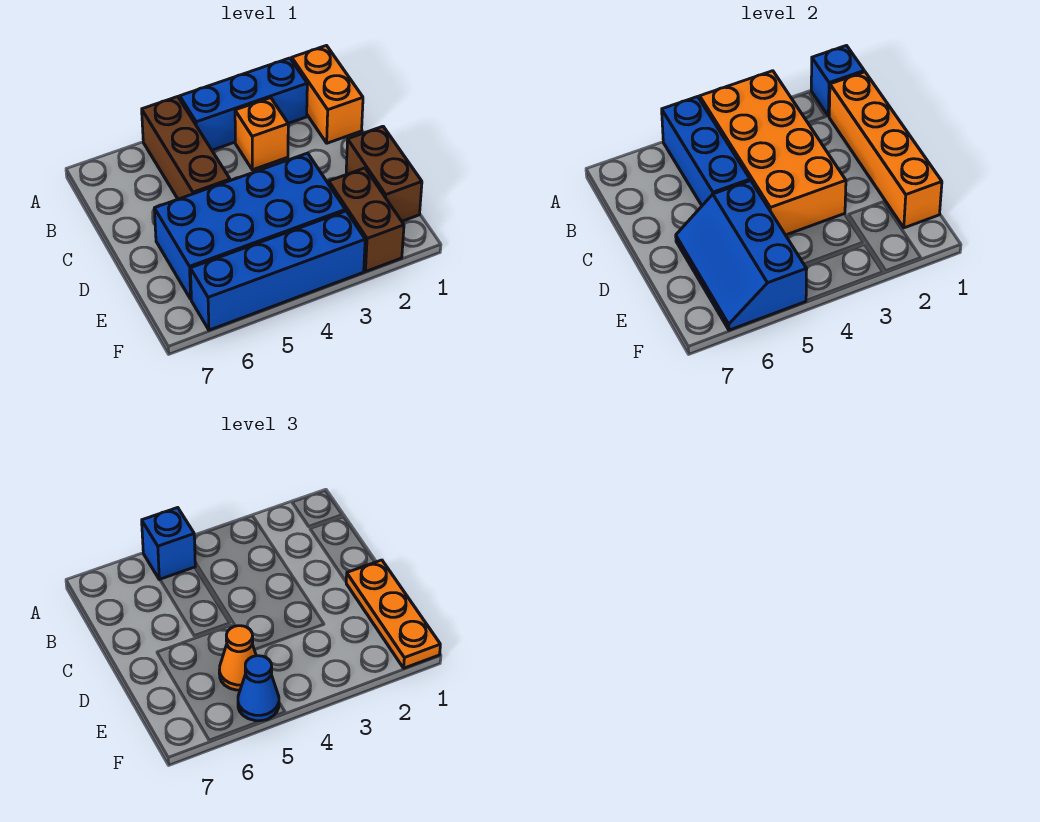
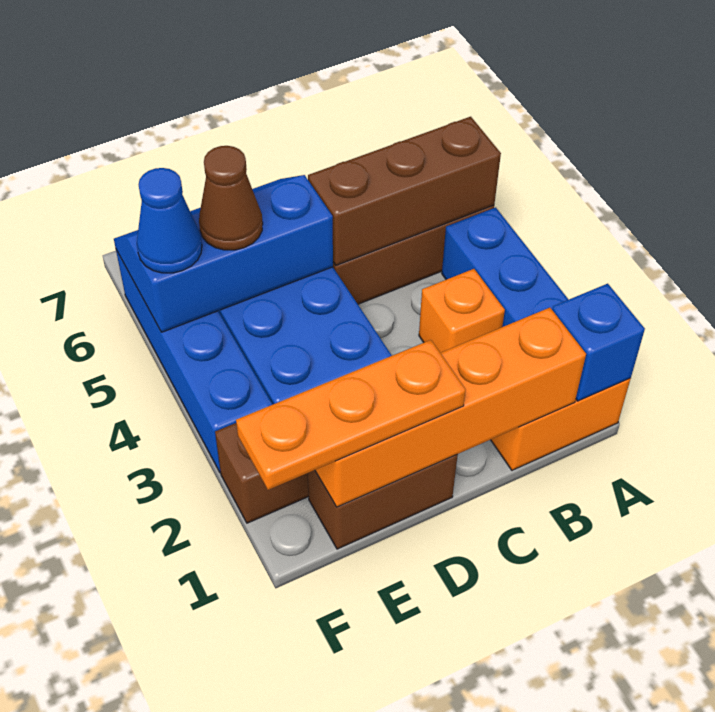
orange brick A3:D4 level 2 -> none
blue brick A5:C5 level 2 -> brown brick A5:C5 level 2
blue brick A5 level 3 -> none
orange cone E5 level 3 -> brown cone E5 level 3

